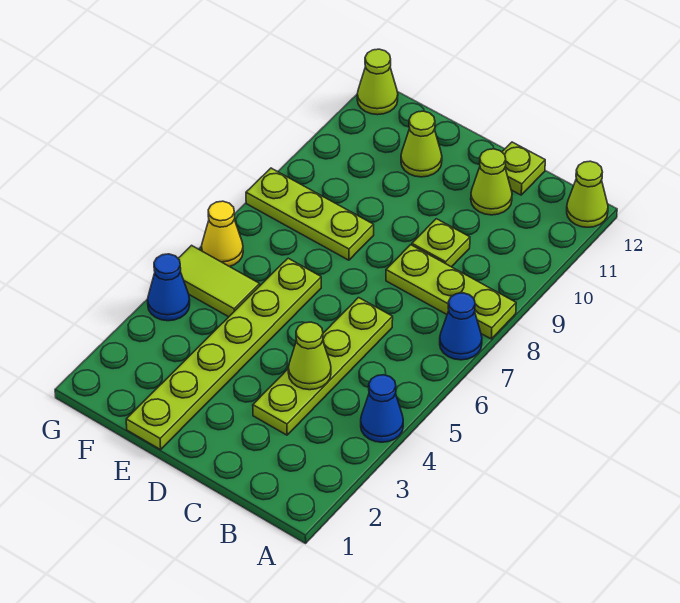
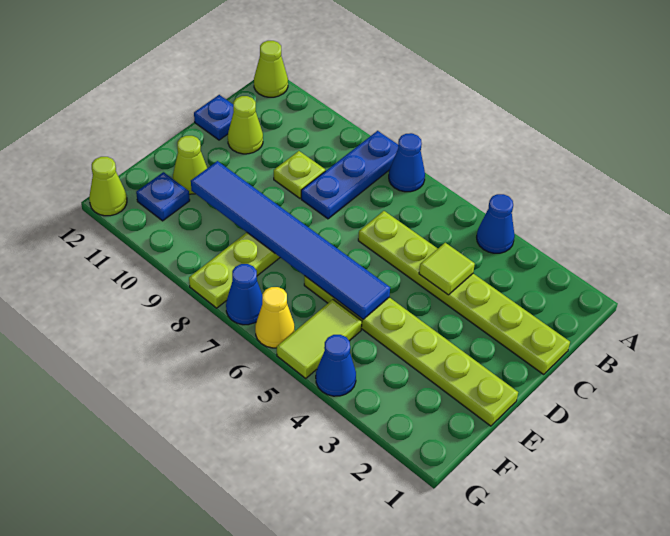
lime plate A8:C8 level 1 -> blue plate A8:C8 level 1
lime plate C3:C6 level 1 -> lime plate C1:C6 level 1
lime cone C4 level 2 -> lime tile C4 level 2
lime plate C12 level 1 -> blue plate C12 level 1
none -> blue tile E5:E10 level 2
none -> blue plate F11 level 1
none -> blue cone G7 level 1

